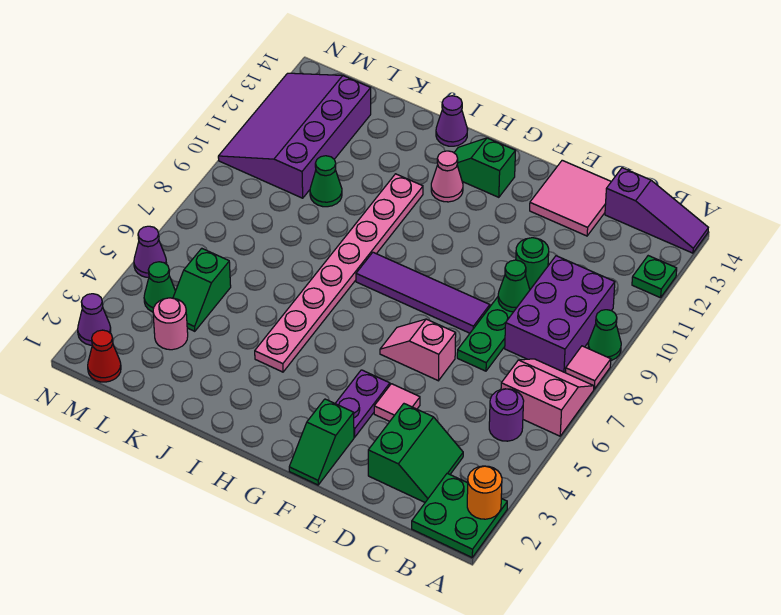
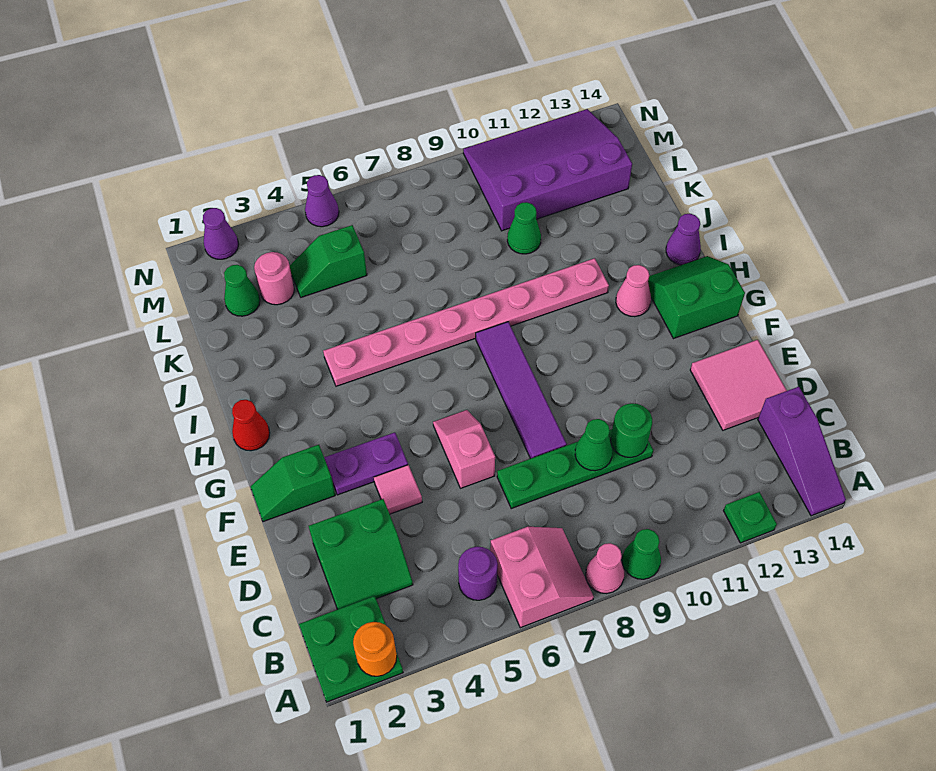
pink tile A8 level 1 -> pink cone A8 level 1
purple brick B8:C10 level 1 -> none
green slope G13:H13 level 1 top G -> green slope G13:H14 level 1 top G
red cone M1 level 1 -> red cone H1 level 1
green cone M4 level 1 -> green cone L2 level 1

